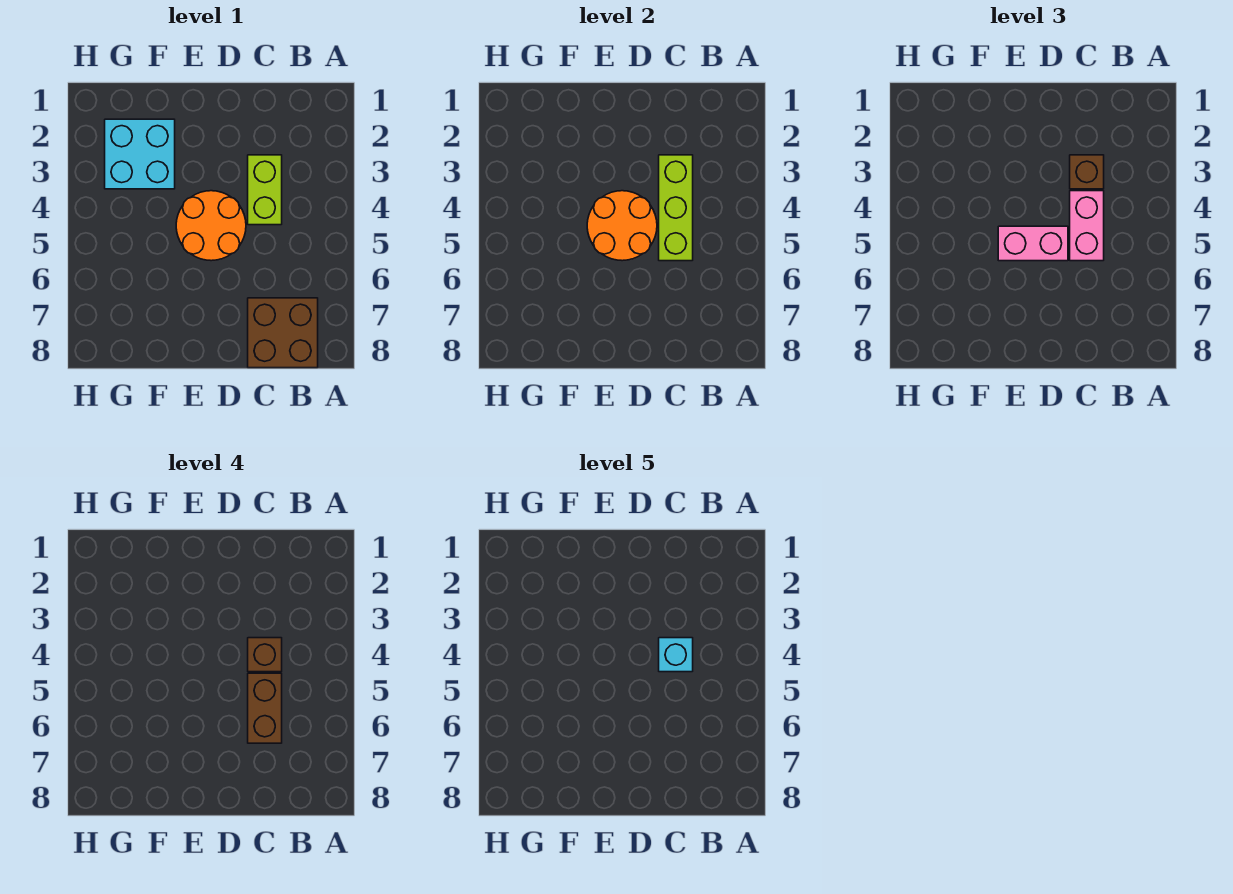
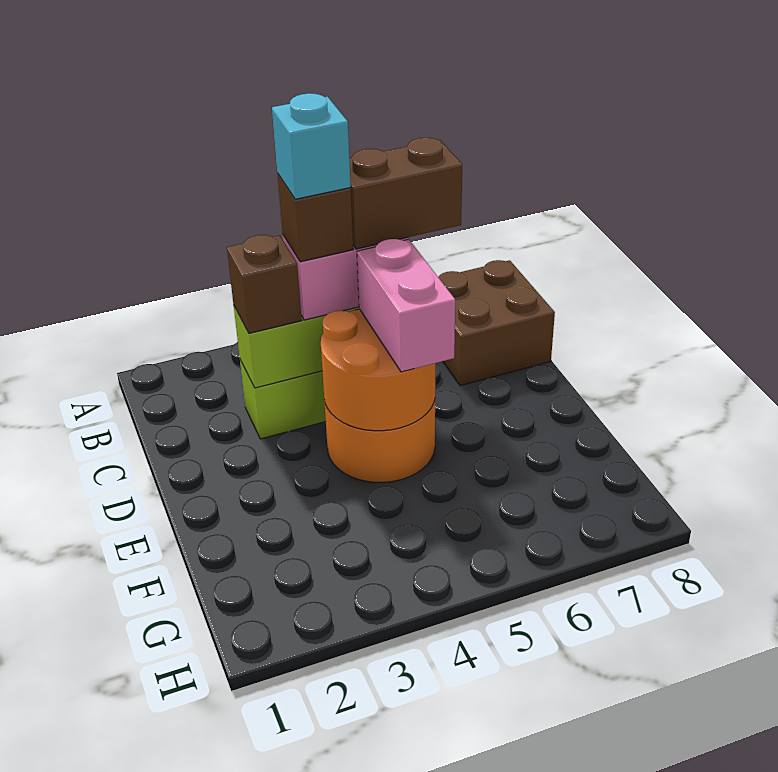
cyan brick F2:G3 level 1 -> none

